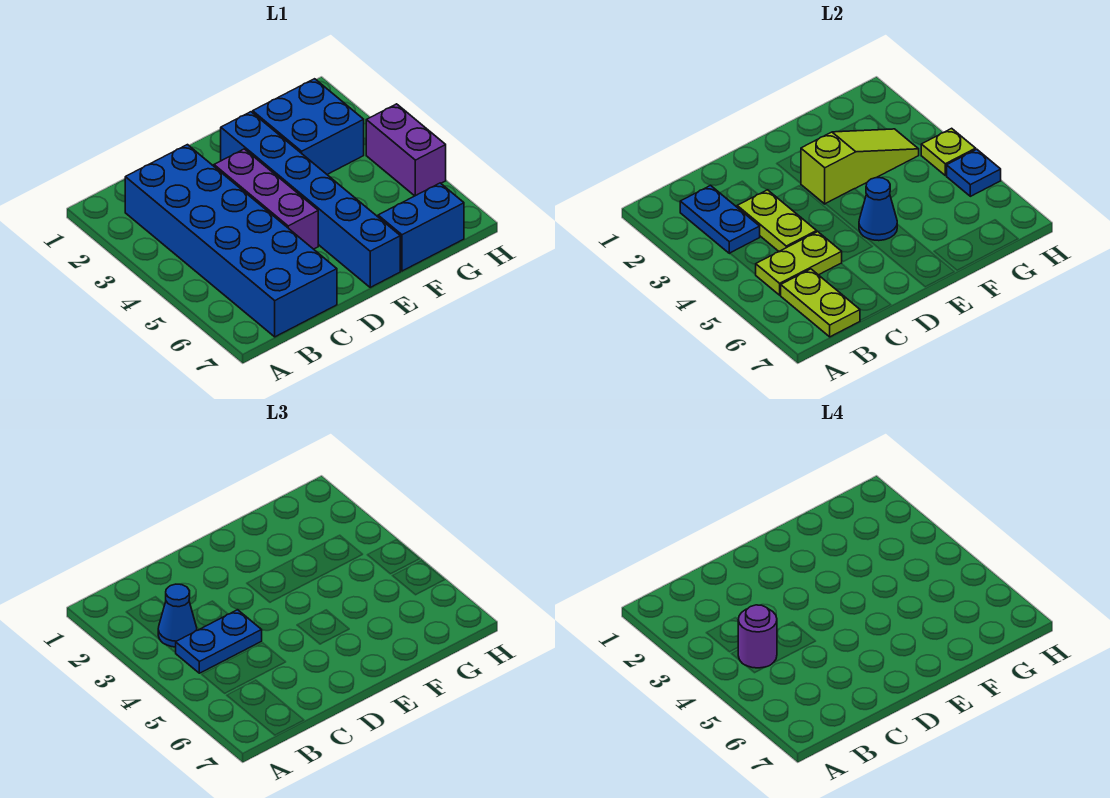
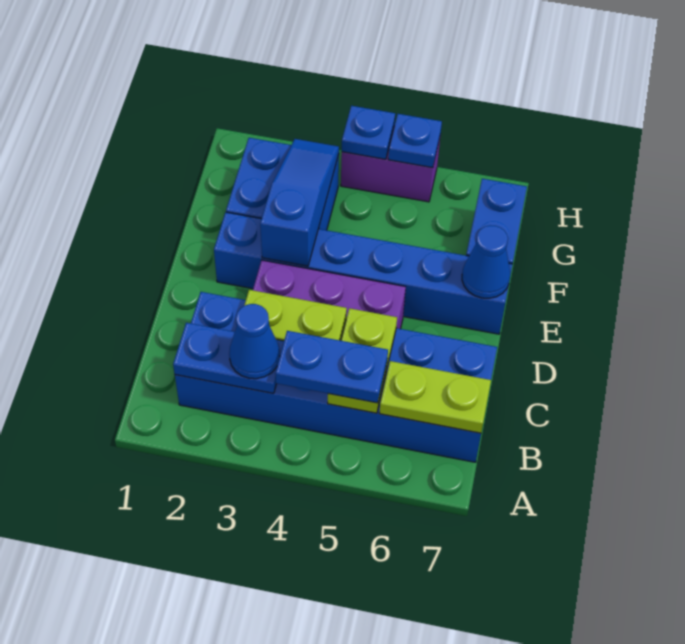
blue plate B4:C4 level 3 -> blue plate B4:B5 level 3
purple round brick B4 level 4 -> none
lime slope E3:G3 level 2 top E -> blue slope E3:G3 level 2 top E
blue cone E5 level 2 -> blue cone E7 level 2
lime plate H4 level 2 -> blue plate H4 level 2

